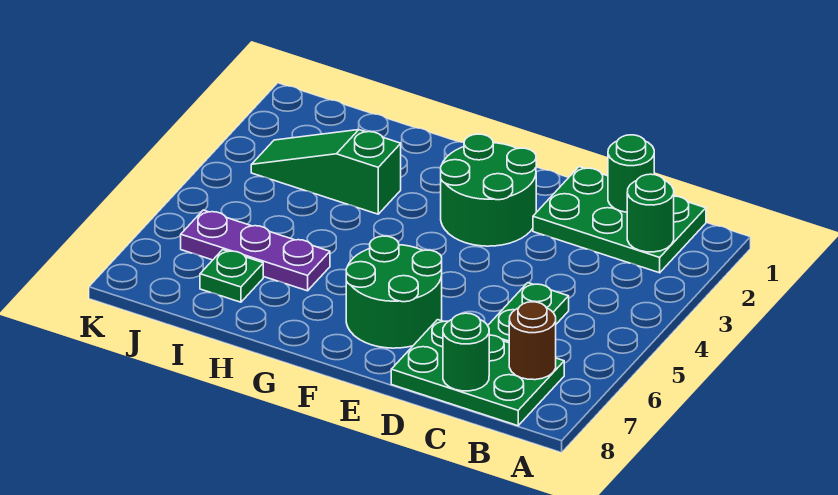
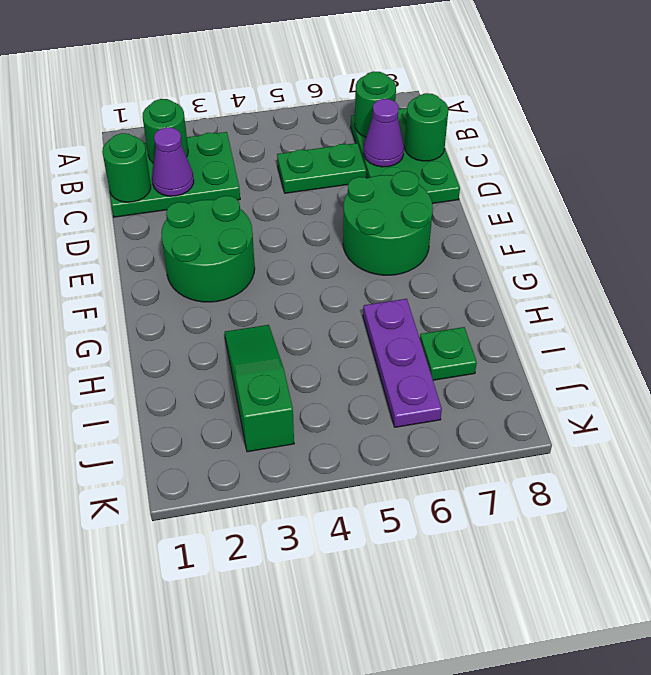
green plate B1:D2 level 1 -> green plate B1:C3 level 1
brown round brick B7 level 2 -> green round brick B7 level 2
none -> purple cone C2 level 2
none -> purple cone C7 level 2
green slope H3:J3 level 1 top H -> green slope H3:J3 level 1 top J

